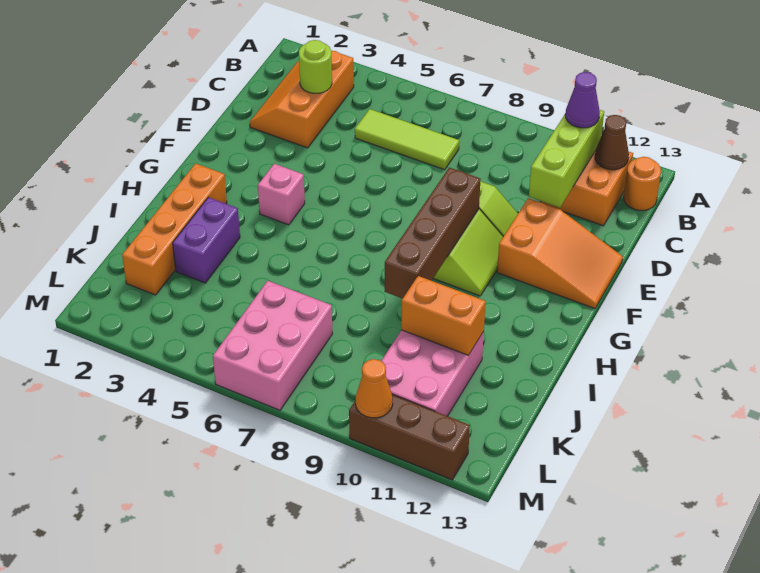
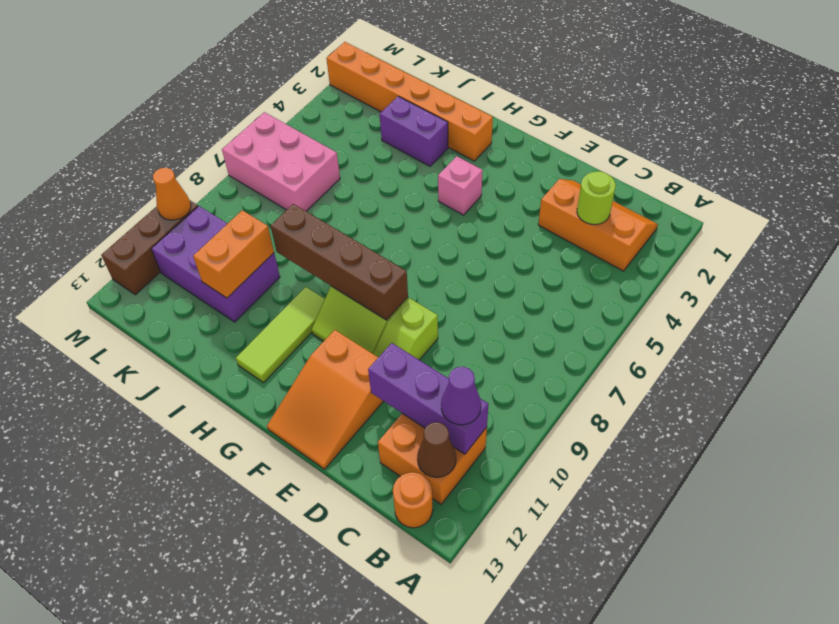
lime brick B11:D11 level 2 -> purple brick B11:D11 level 2
lime tile C5:C7 level 1 -> lime tile H10:H12 level 1
orange brick H2:K2 level 1 -> orange brick H2:M2 level 1
pink brick J10:L11 level 1 -> purple brick J10:L11 level 1

